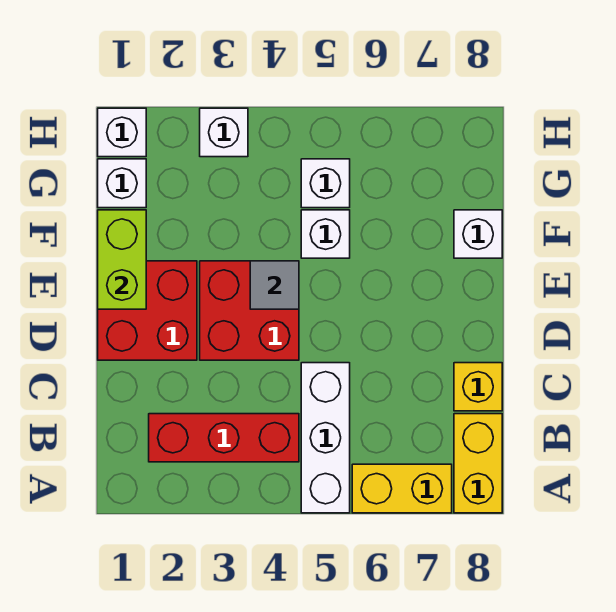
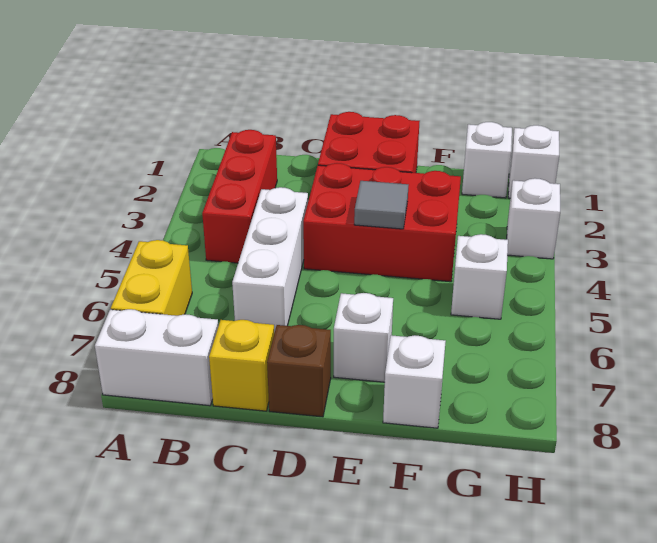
white brick A5:C5 level 1 -> white brick C4:C6 level 1
yellow brick A8:B8 level 1 -> white brick A8:B8 level 1
red brick D3:E4 level 1 -> red brick D3:F4 level 1
none -> brown brick D8 level 1
lime brick E1:F1 level 2 -> none
white brick F5 level 1 -> white brick E7 level 1

